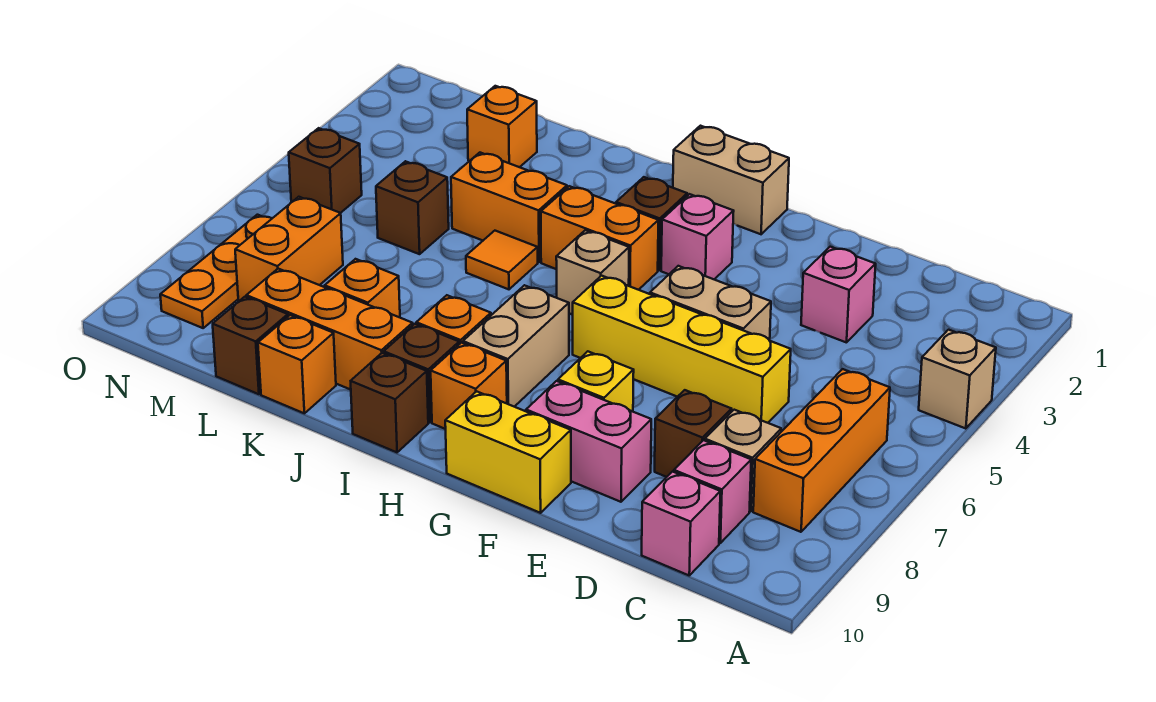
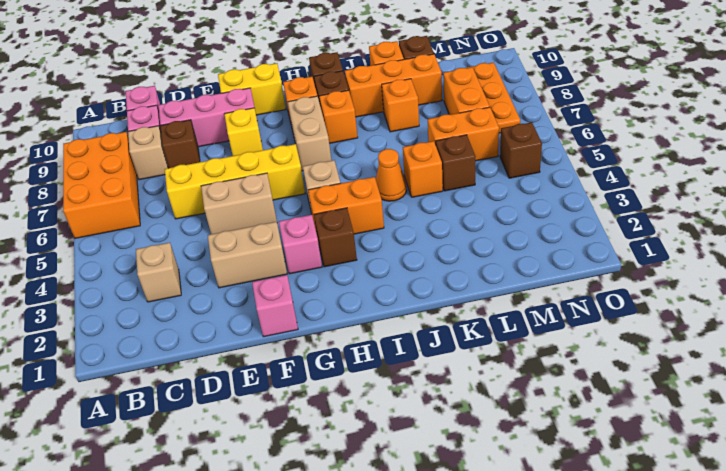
tan brick A4 level 1 -> tan brick C3 level 1
orange brick B6:B8 level 1 -> orange brick A6:B8 level 1
pink brick D3 level 1 -> pink brick F1 level 1
pink brick E9:F9 level 1 -> pink brick D9:F9 level 1
tan brick G1:H1 level 1 -> tan brick E3:F3 level 1
orange brick J4:K4 level 1 -> orange brick L6:M6 level 1
orange tile J5 level 1 -> orange cone J5 level 1
orange brick L2 level 1 -> orange brick K5 level 1

